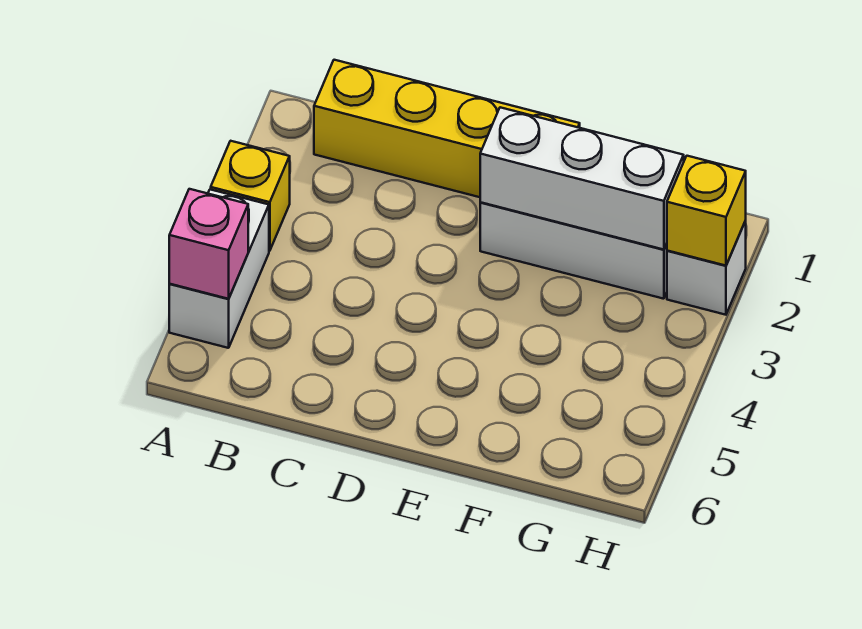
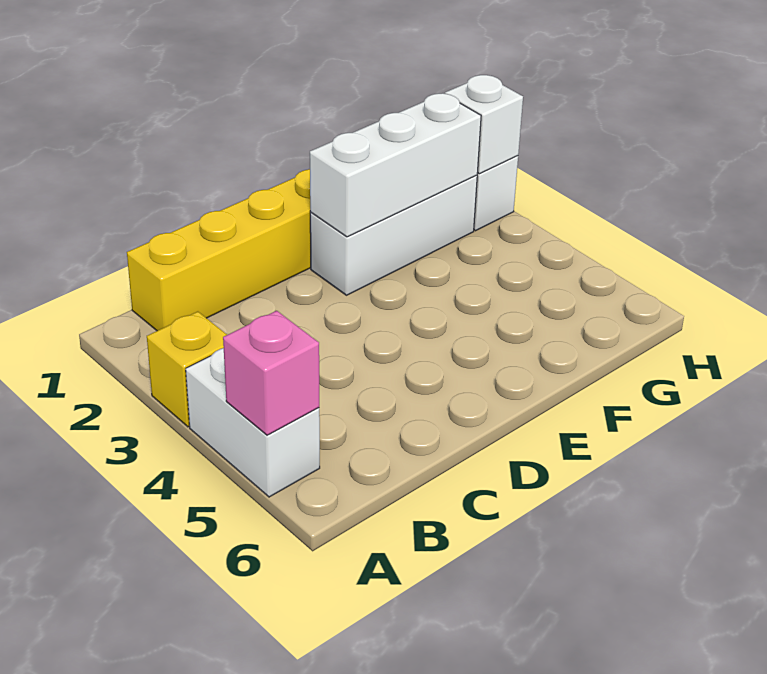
yellow brick H2 level 2 -> white brick H2 level 2

